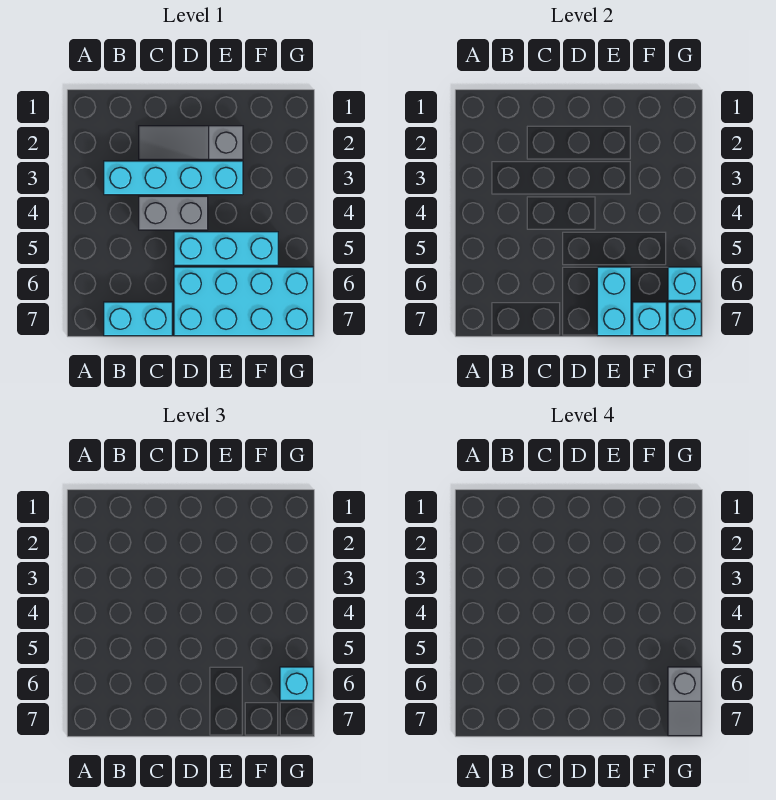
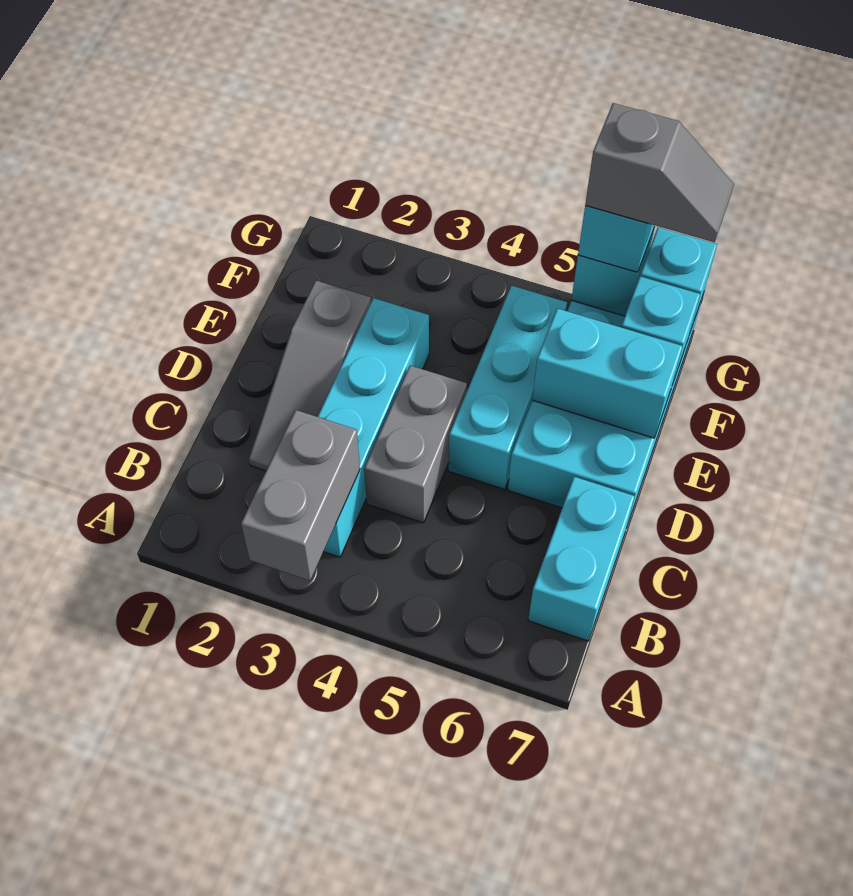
none -> grey brick A3:B3 level 2

